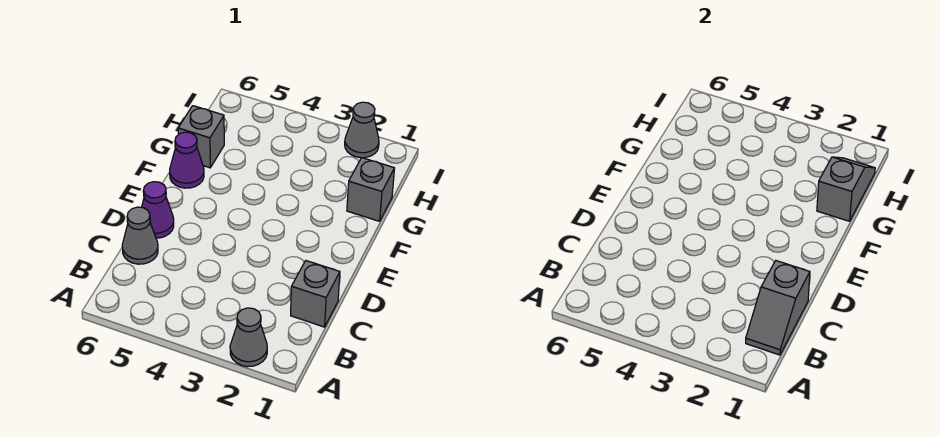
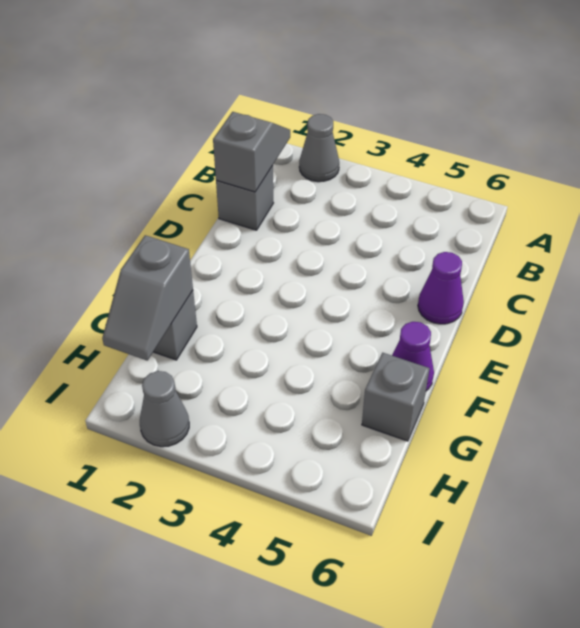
grey cone C6 level 1 -> none

